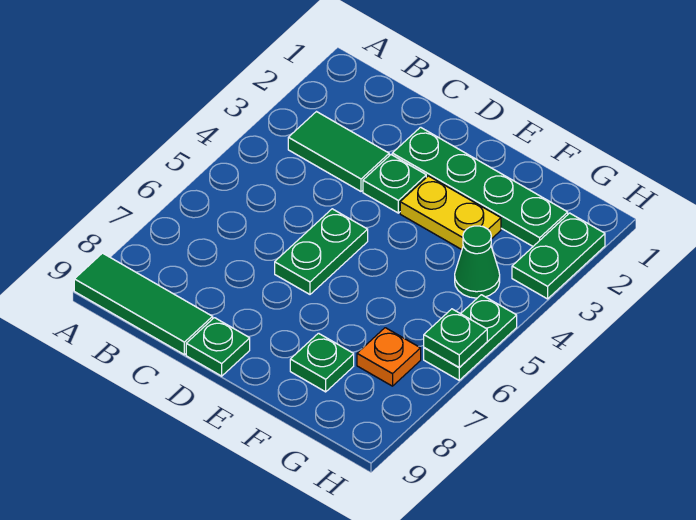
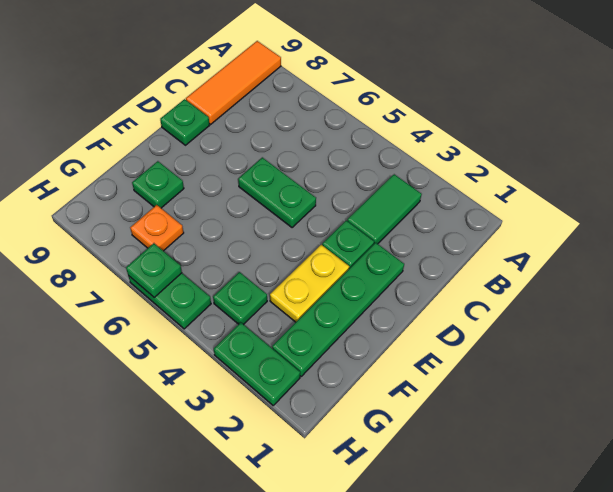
green tile A9:C9 level 1 -> orange tile A9:C9 level 1
green cone G4 level 1 -> green plate G4 level 1

